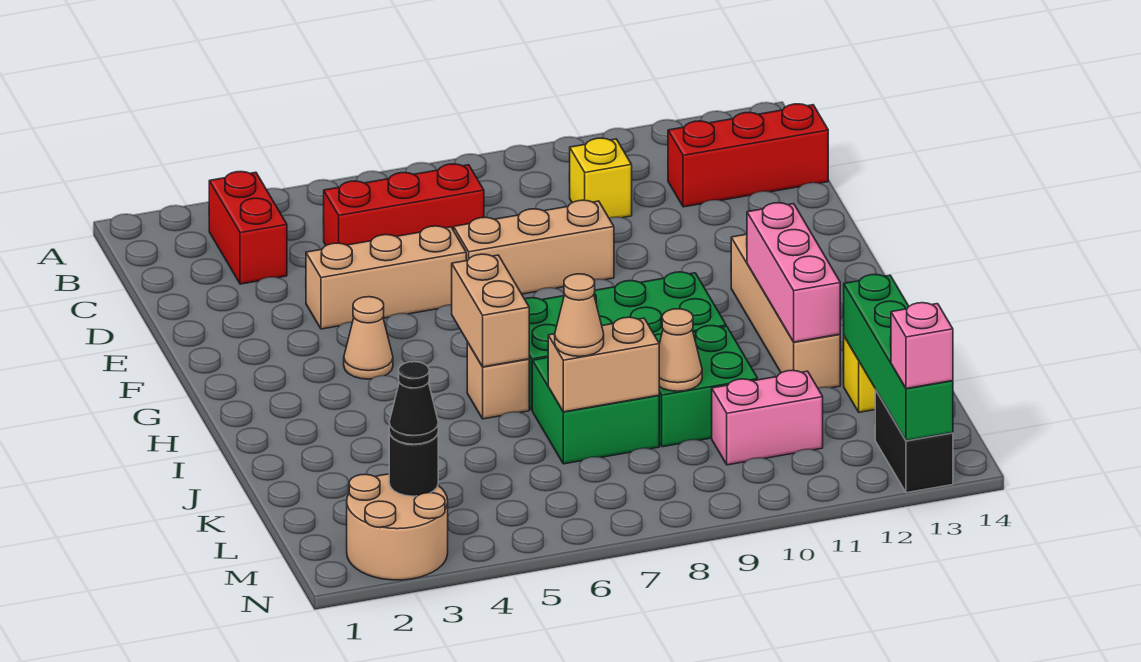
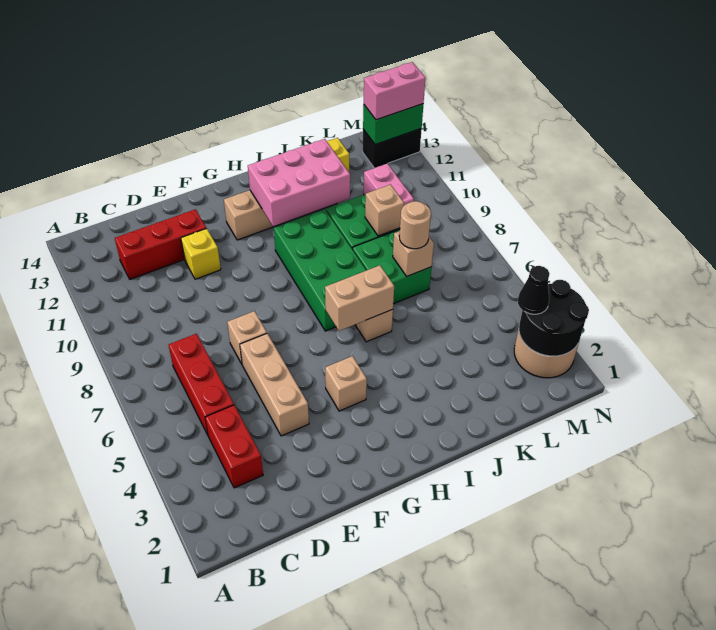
red brick B3:C3 level 1 -> red brick C3:C4 level 1
yellow brick C10 level 1 -> yellow brick E11 level 1
red brick C12:C14 level 1 -> red brick C12:E12 level 1
tan brick E7:E9 level 1 -> tan brick E7 level 1
tan cone G4 level 1 -> tan brick G4 level 1
pink brick H12:J12 level 2 -> pink brick H11:J12 level 2
tan brick K7:K8 level 2 -> tan brick K7 level 2
tan cone K7 level 3 -> tan round brick K7 level 3
tan cone K9 level 2 -> tan brick K9 level 2
green brick K13:N13 level 2 -> green brick M13:N13 level 2
black round brick M3 level 2 -> black round brick M2:N3 level 2
pink brick N13 level 3 -> pink brick M13:N13 level 3

